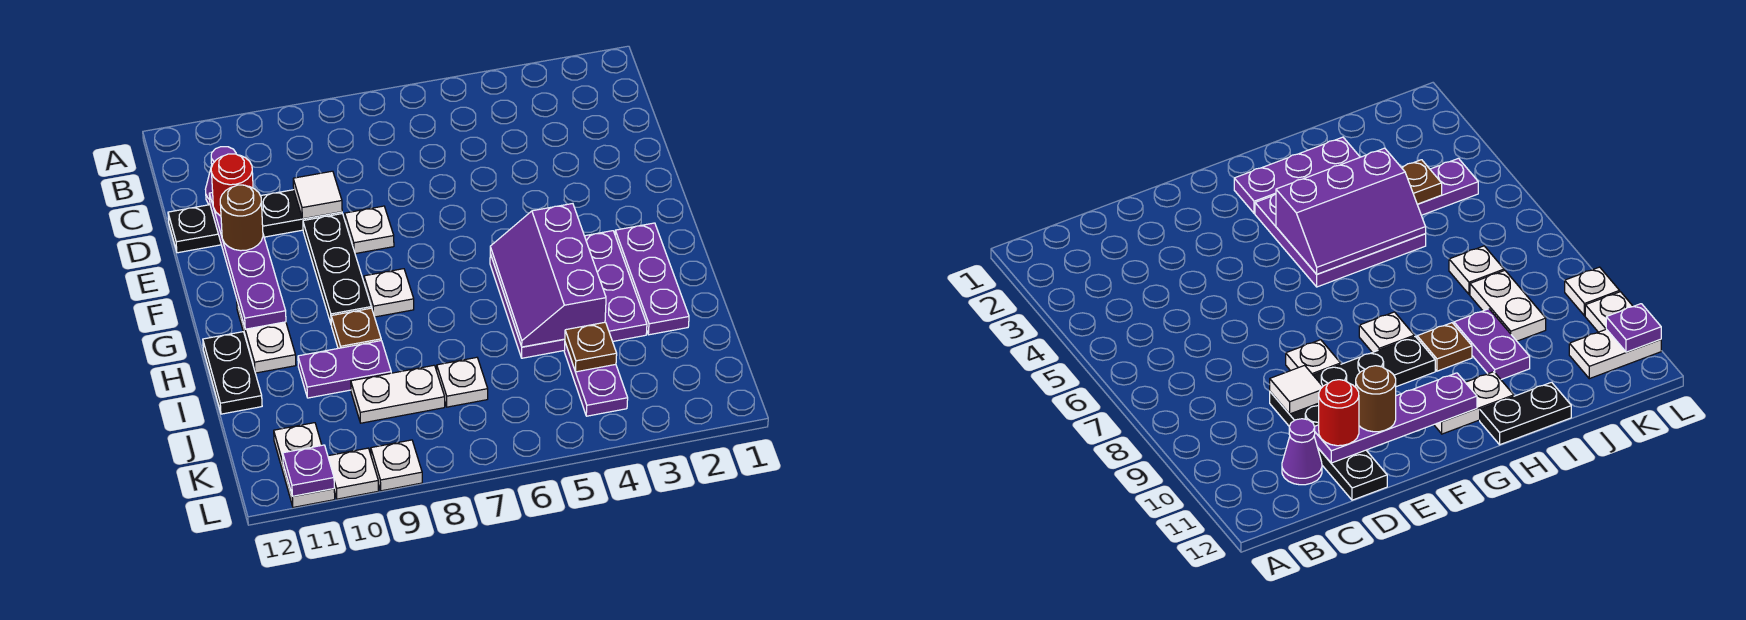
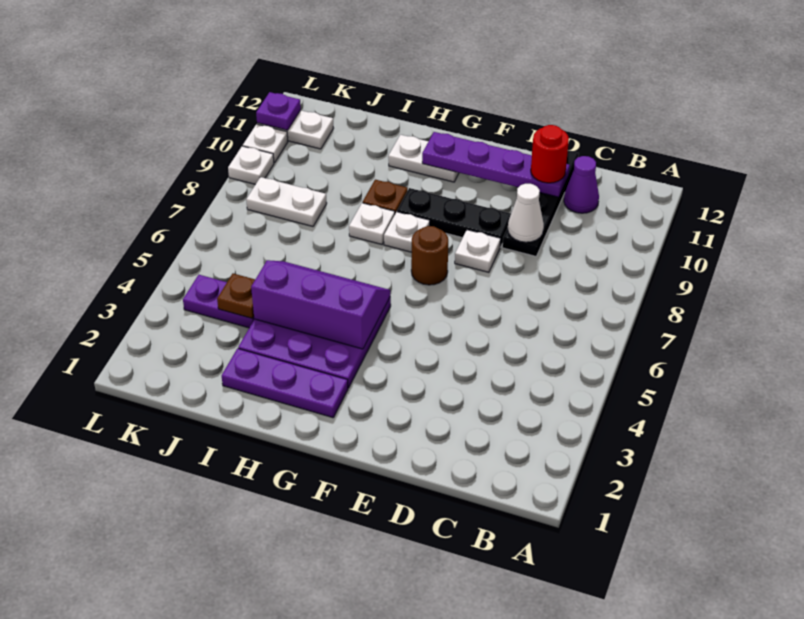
white tile D9 level 2 -> white cone D9 level 2
brown round brick E11 level 3 -> brown round brick F7 level 1
black plate H12:I12 level 1 -> none
purple plate I9:I10 level 1 -> none
white plate J7 level 1 -> white plate H8 level 1
white plate J8:J9 level 1 -> white plate J8:K8 level 1

